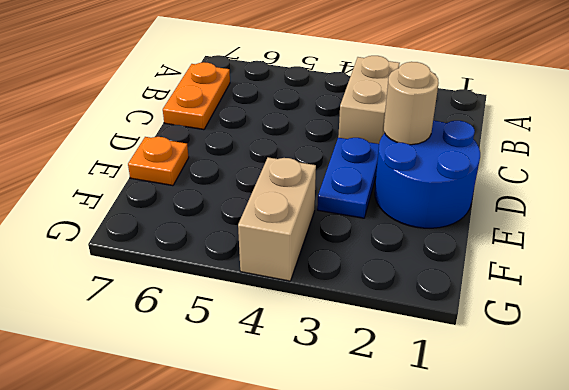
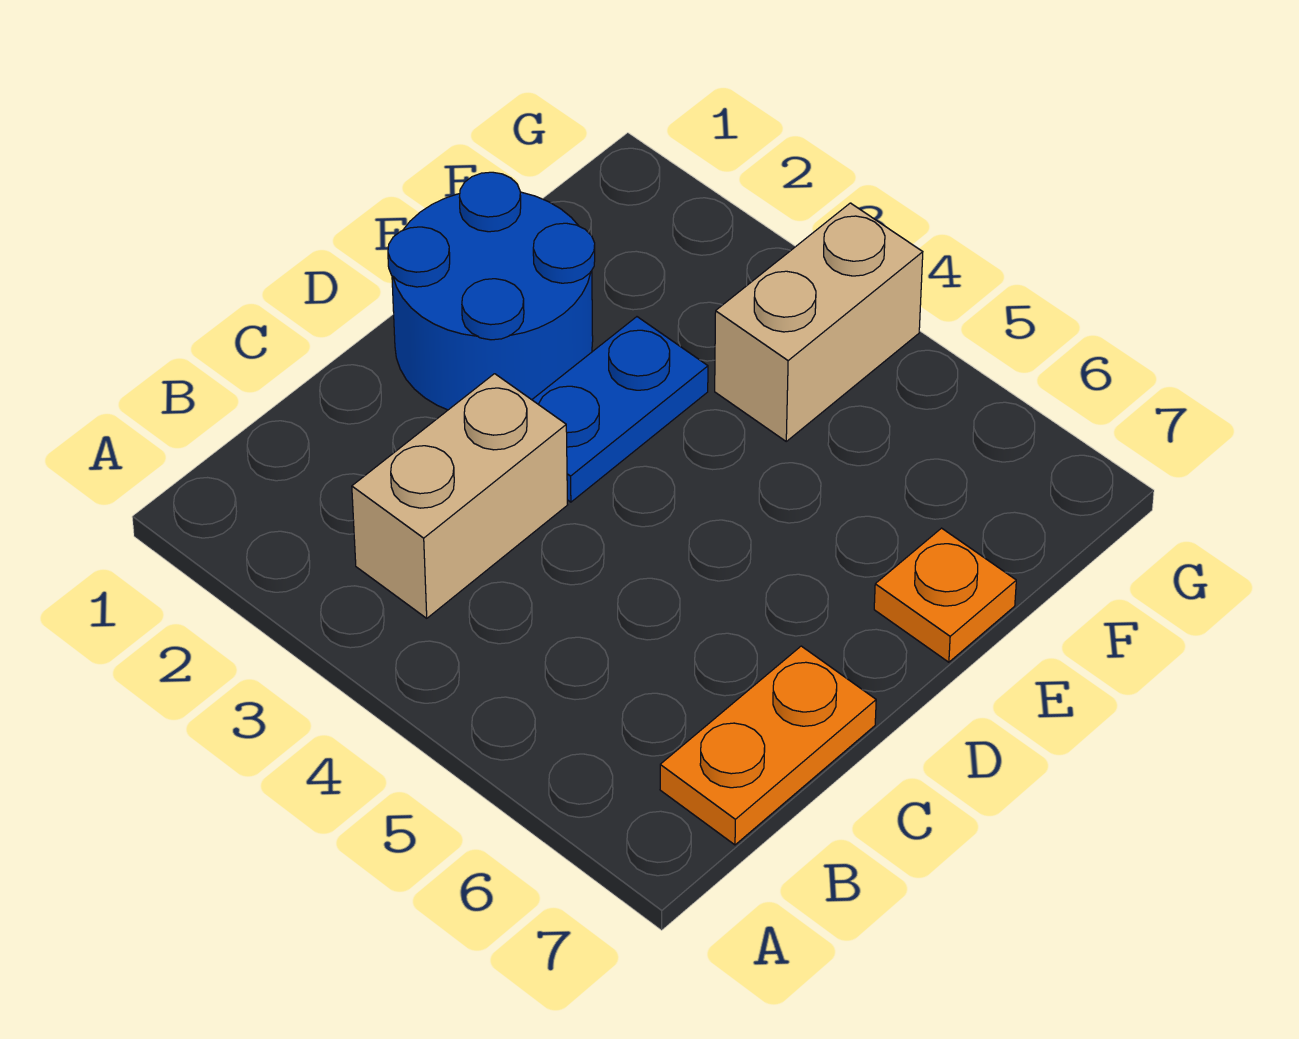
tan round brick D2 level 2 -> none

